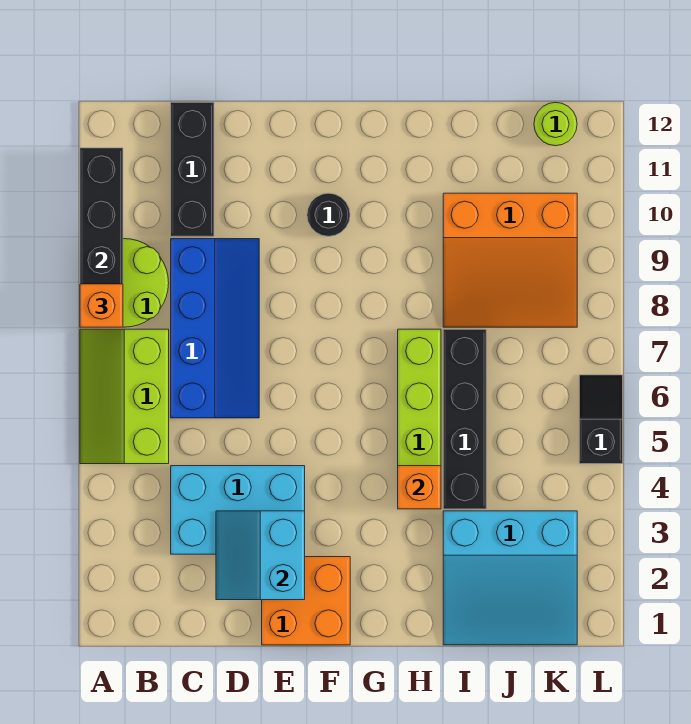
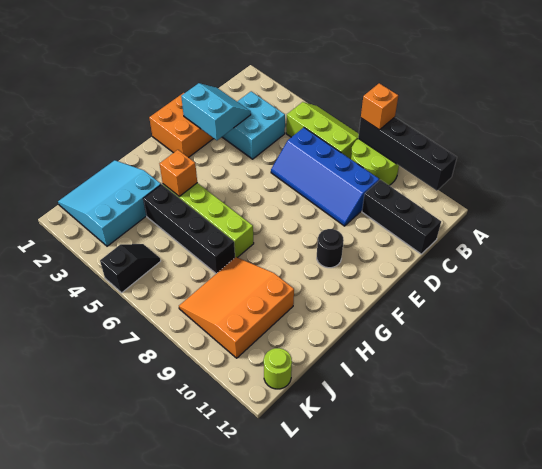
cyan brick C3:E4 level 1 -> cyan brick C3:D4 level 1
black slope L5:L6 level 1 top 5 -> black slope K5:L5 level 1 top L

